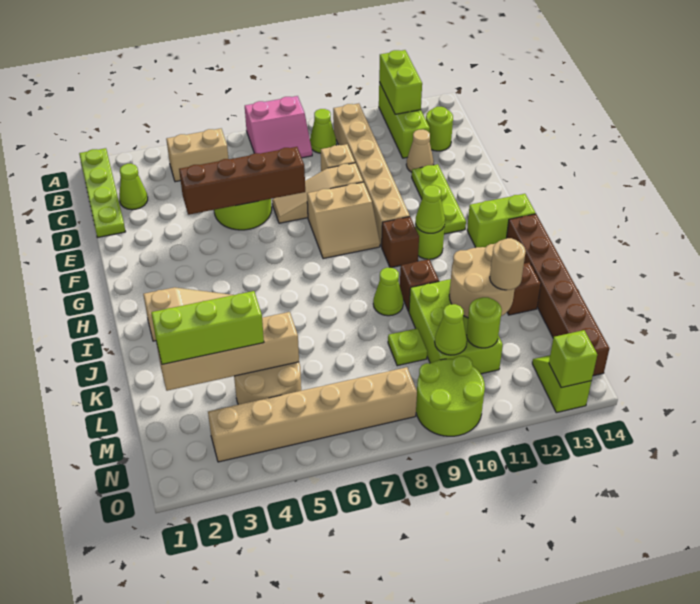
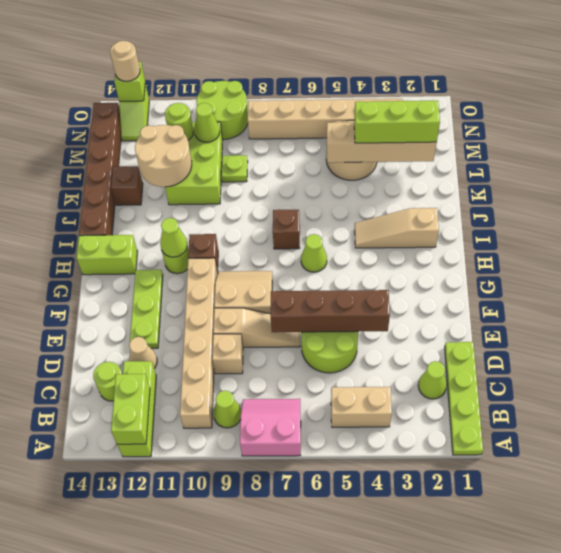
lime cone J9 level 1 -> lime cone H6 level 1
brown brick J10 level 1 -> brown brick I7 level 1
tan round brick L12 level 3 -> tan round brick O13 level 3

